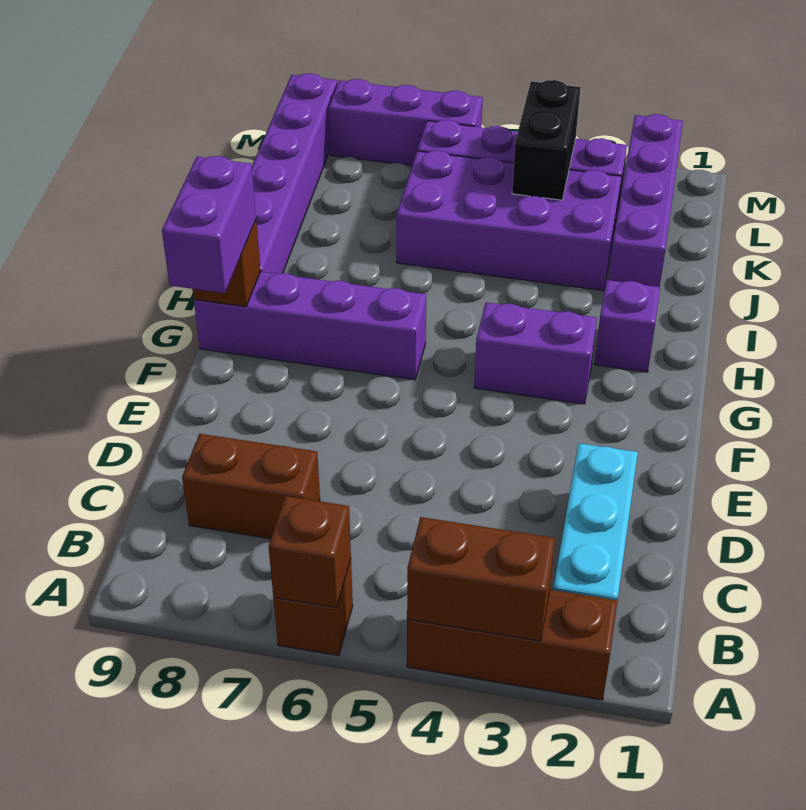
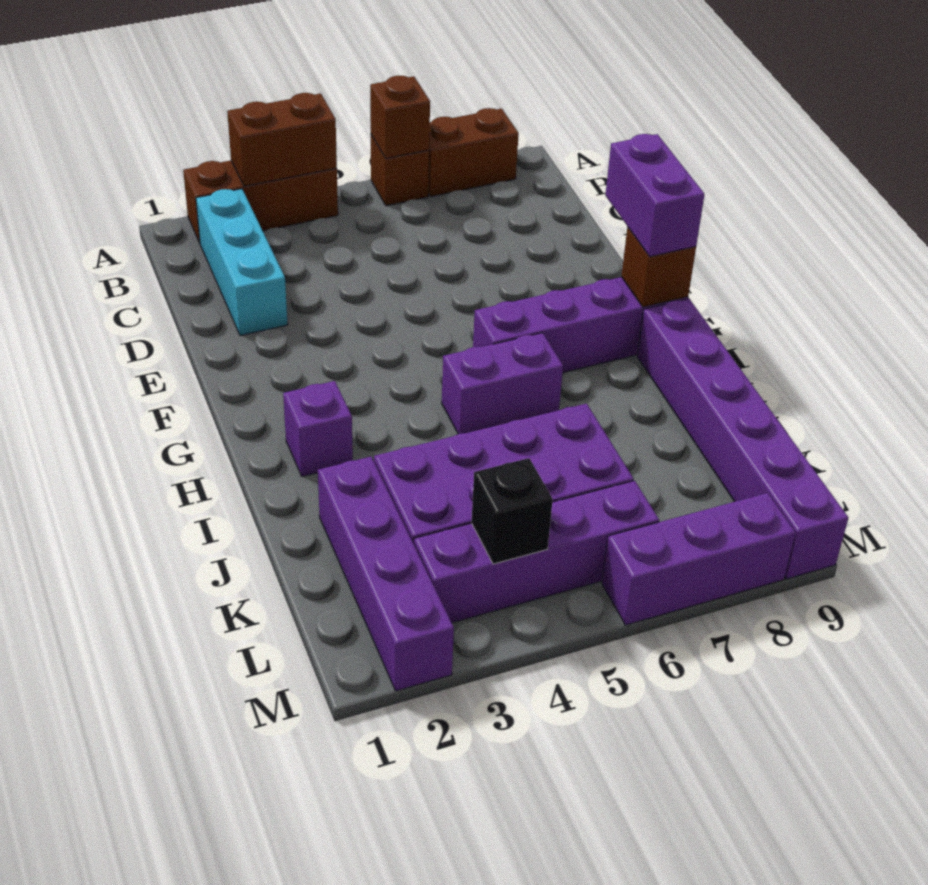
brown brick C7:C8 level 1 -> brown brick A7:A8 level 1
purple brick G3:G4 level 1 -> purple brick H5:H6 level 1
black brick K4:L4 level 2 -> black brick L4 level 2

